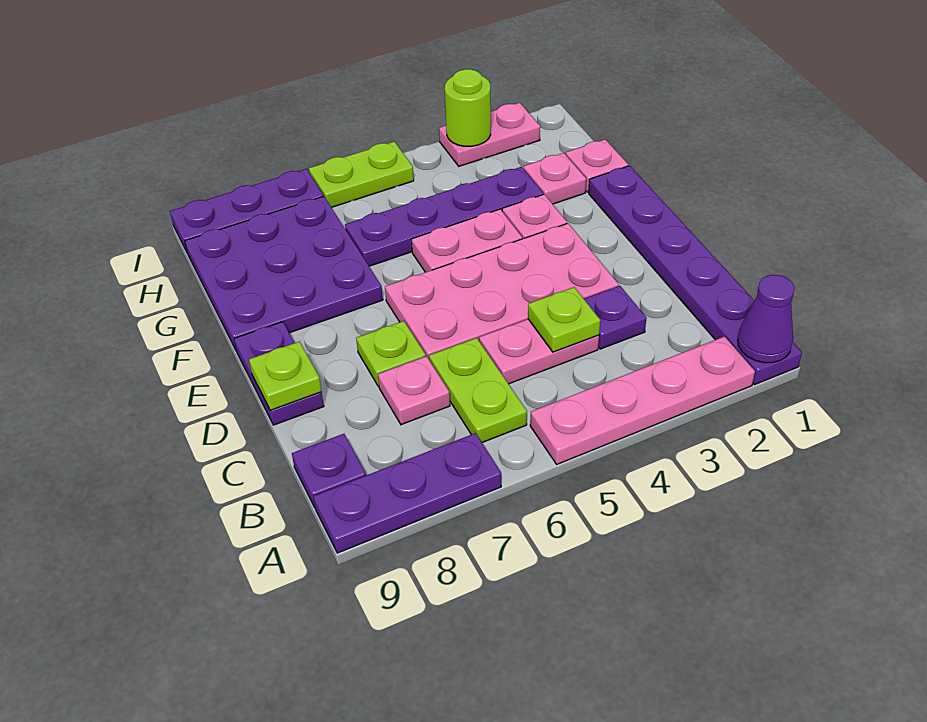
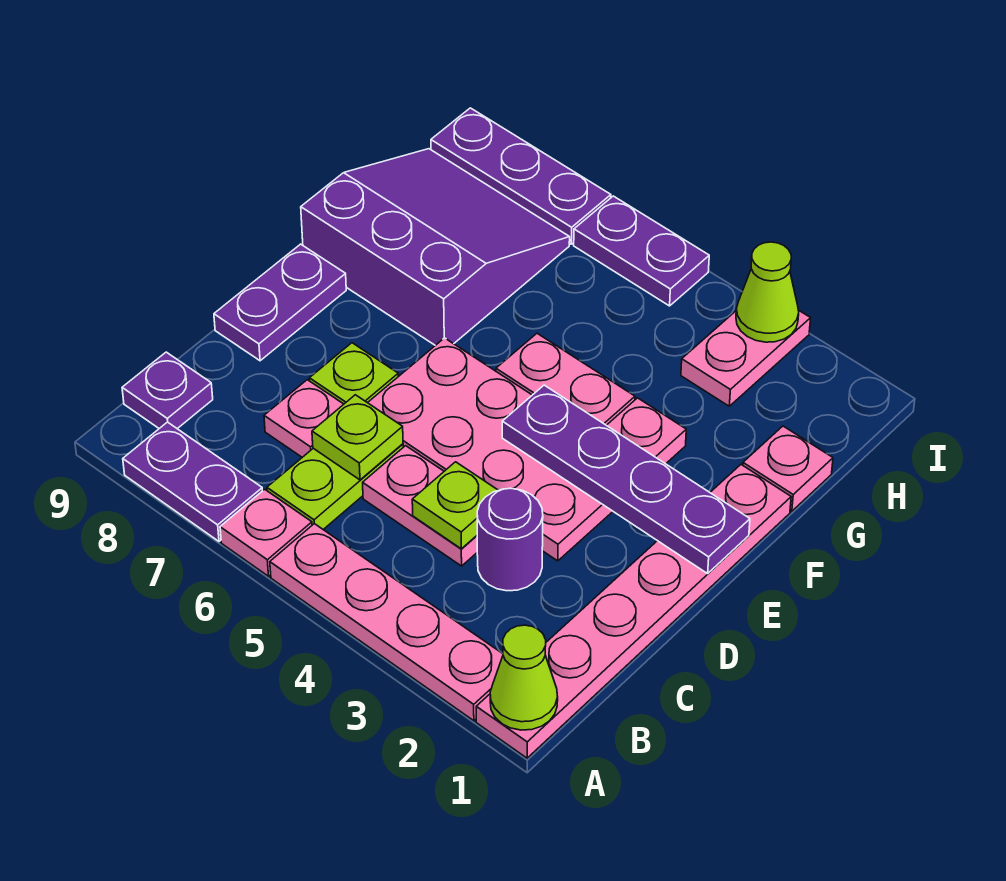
purple plate A1:F1 level 1 -> pink plate A1:F1 level 1
purple cone A1 level 2 -> lime cone A1 level 2
purple plate A7:A9 level 1 -> purple plate A7:A8 level 1
purple plate C3 level 1 -> purple round brick C3 level 1
lime plate D9 level 2 -> lime plate C6 level 2
purple plate F7:H9 level 1 -> purple slope F7:H9 level 1 top F
pink plate G2 level 1 -> pink plate A6 level 1
purple plate G3:G6 level 1 -> purple plate E1:E4 level 2
pink plate I2:I3 level 1 -> pink plate H3:I3 level 1
lime round brick I3 level 2 -> lime cone I3 level 2
lime plate I5:I6 level 1 -> purple plate I5:I6 level 1

